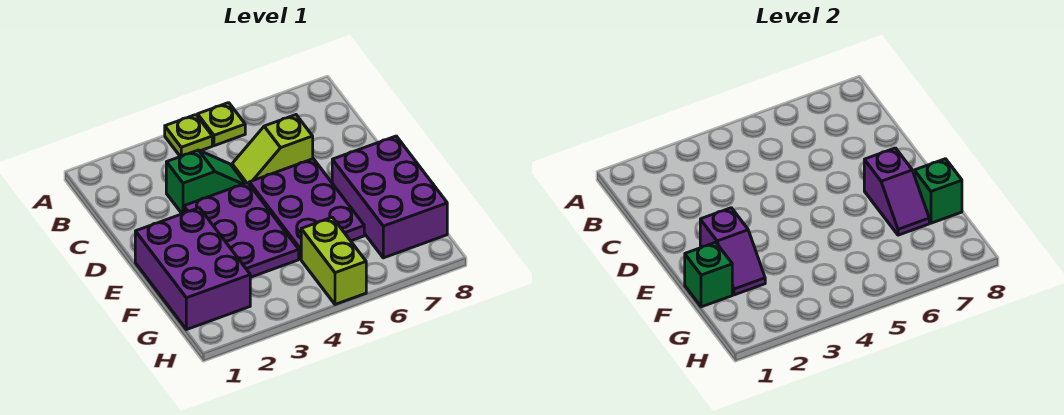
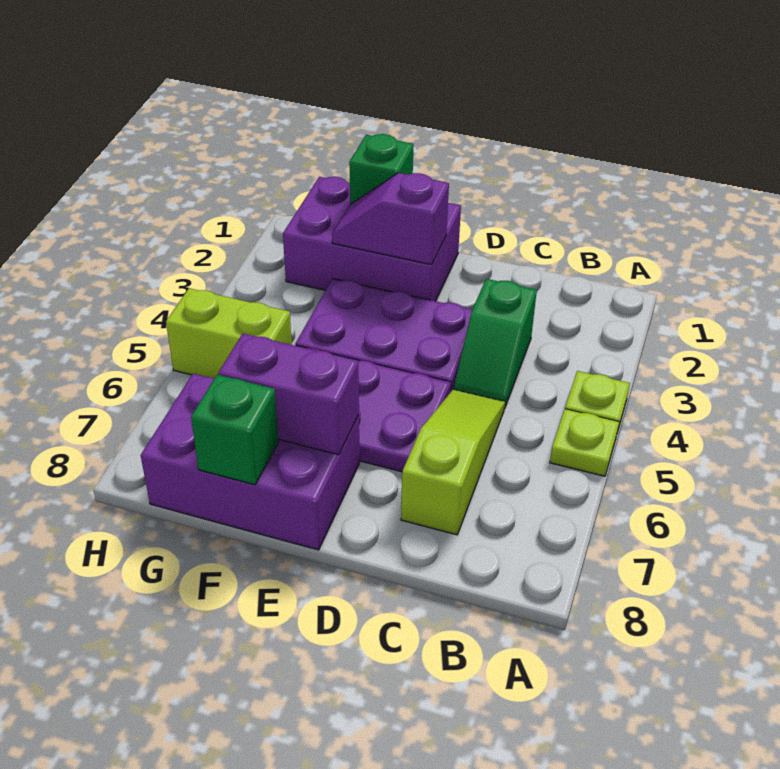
lime slope C5:C6 level 1 top 6 -> lime slope C5:C7 level 1 top 7
purple slope E7:F7 level 2 top E -> purple brick E7:F7 level 2

